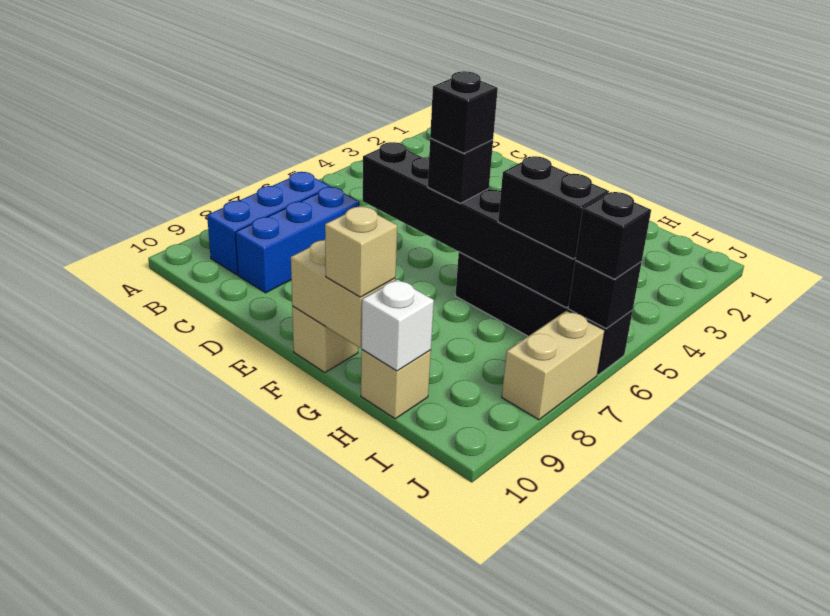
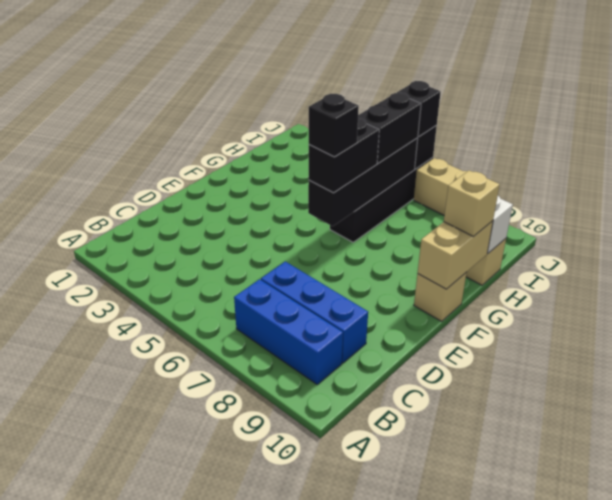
black brick D6:I6 level 2 -> black brick F6:I6 level 2
black brick F6 level 3 -> black brick F6:G6 level 3

